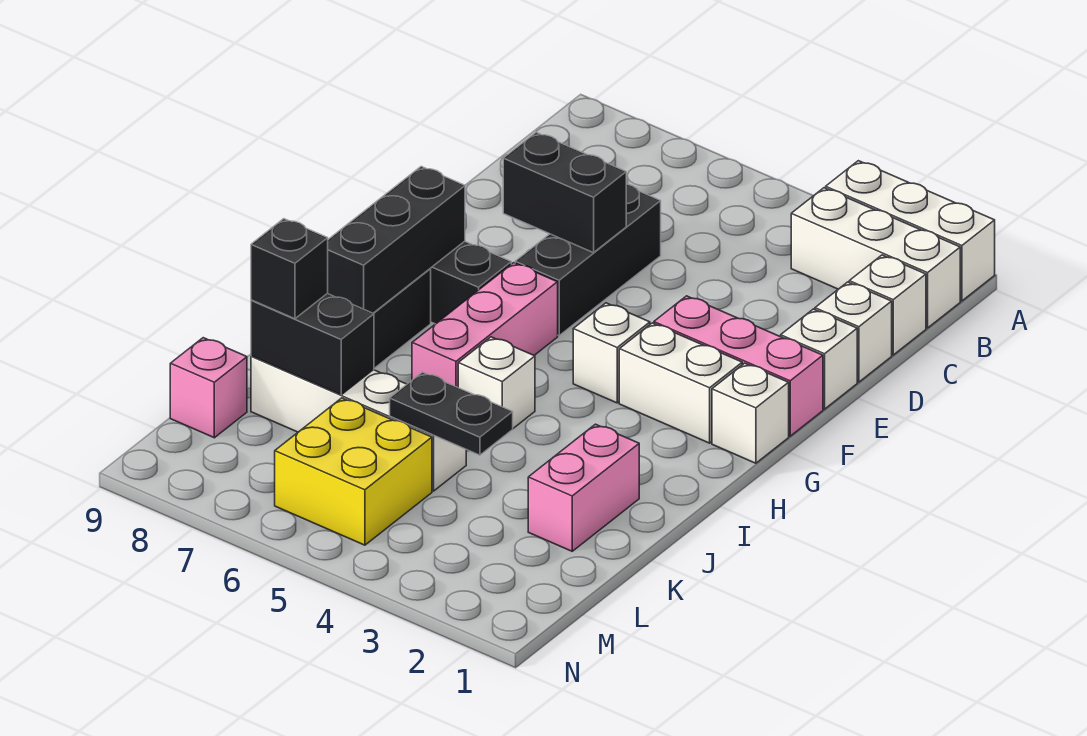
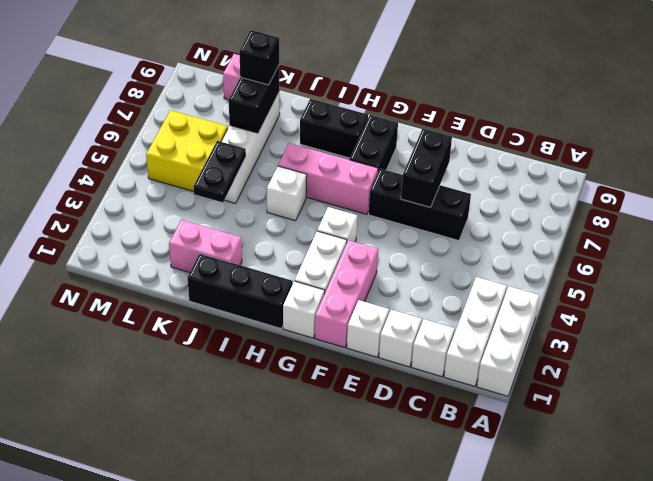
black brick G8:I8 level 2 -> black brick H1:J1 level 1

